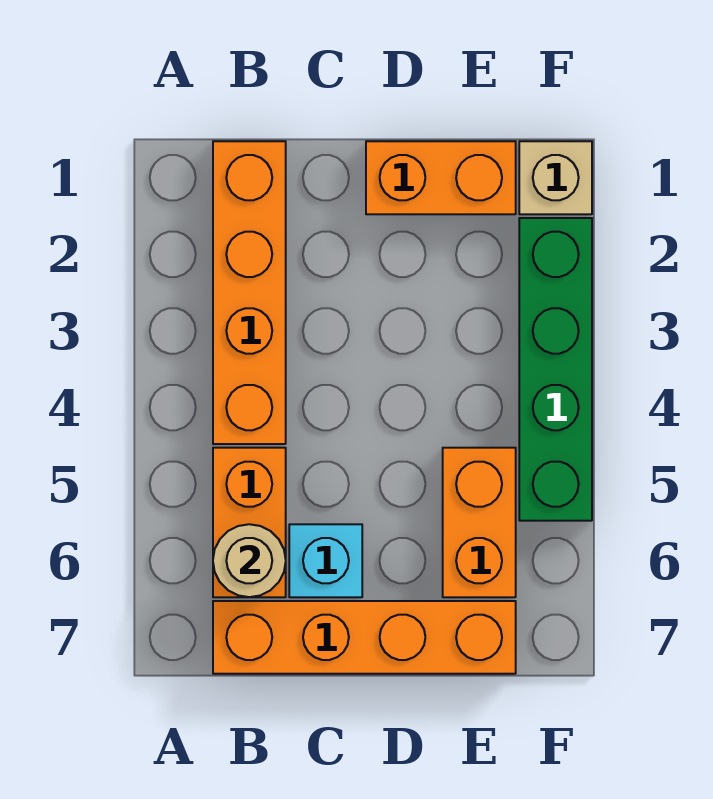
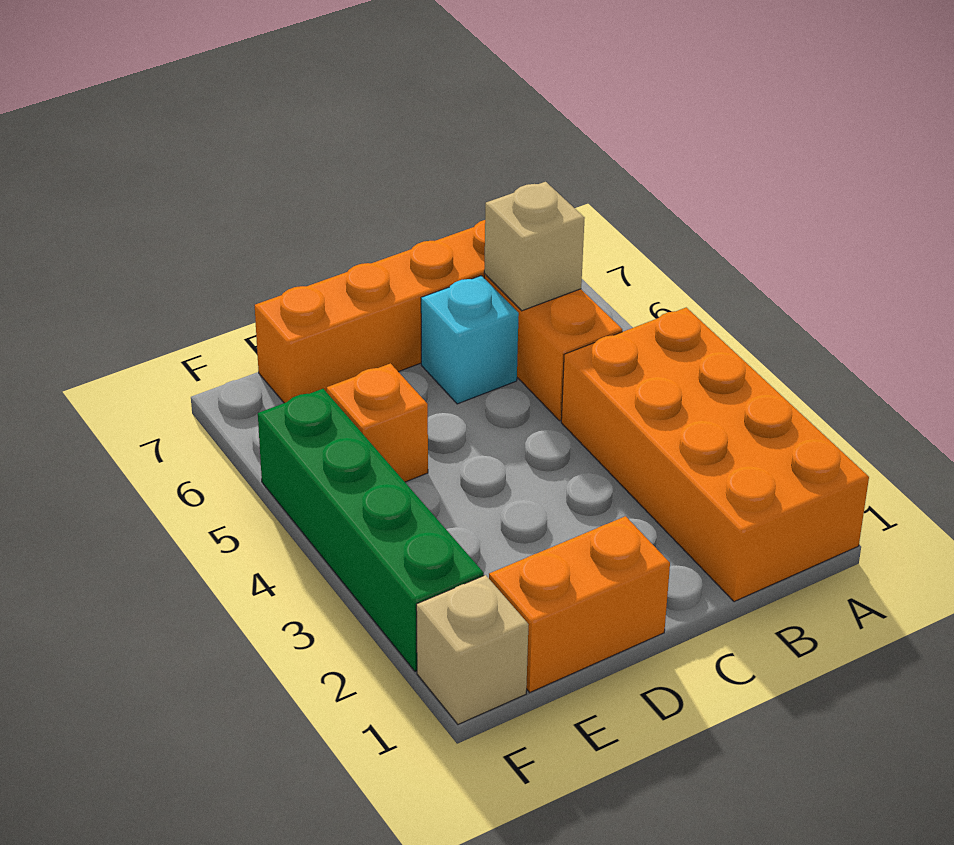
orange brick B1:B4 level 1 -> orange brick A1:B4 level 1
tan round brick B6 level 2 -> tan brick B6 level 2
orange brick E5:E6 level 1 -> orange brick E5 level 1

